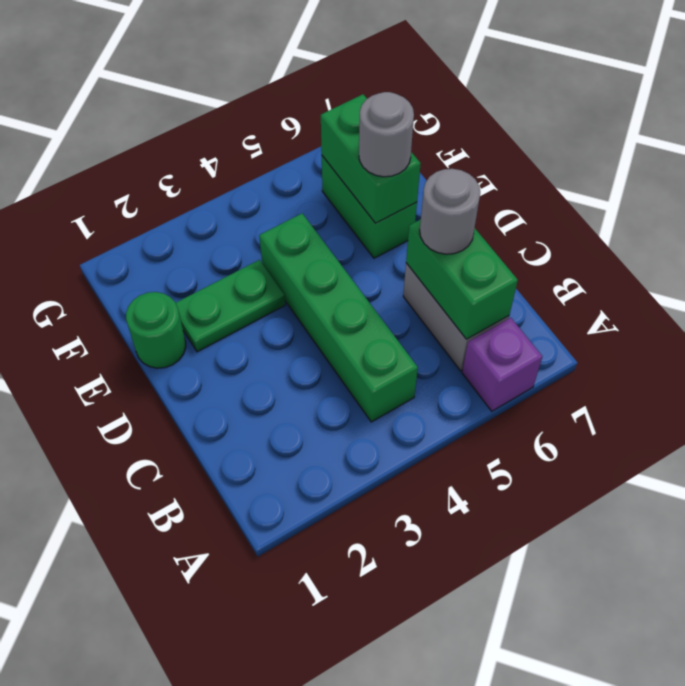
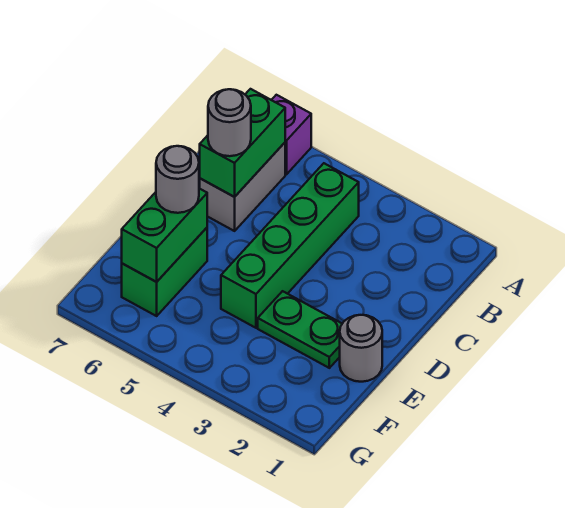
green round brick E1 level 1 -> grey round brick E1 level 1

